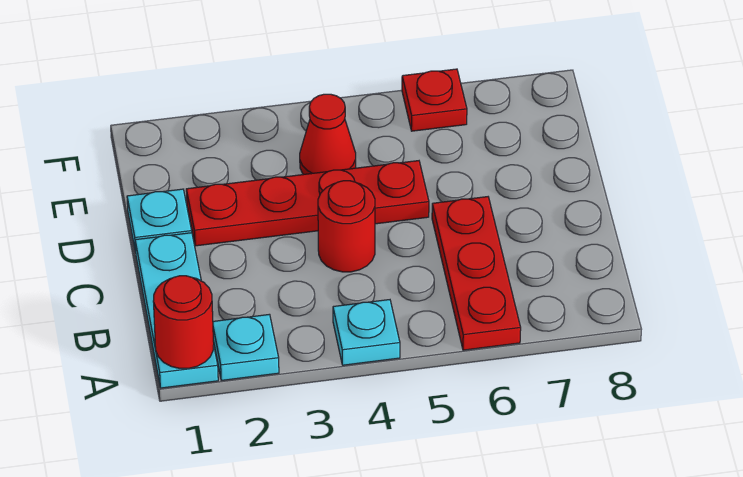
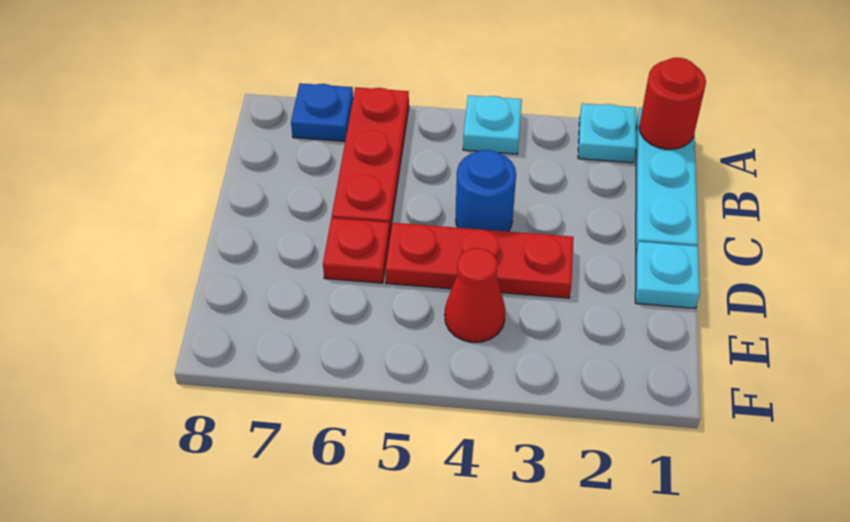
none -> blue plate A7 level 1
red round brick C4 level 1 -> blue round brick C4 level 1
red plate D2:D5 level 1 -> red plate D3:D5 level 1
red plate F6 level 1 -> red plate D6 level 1

